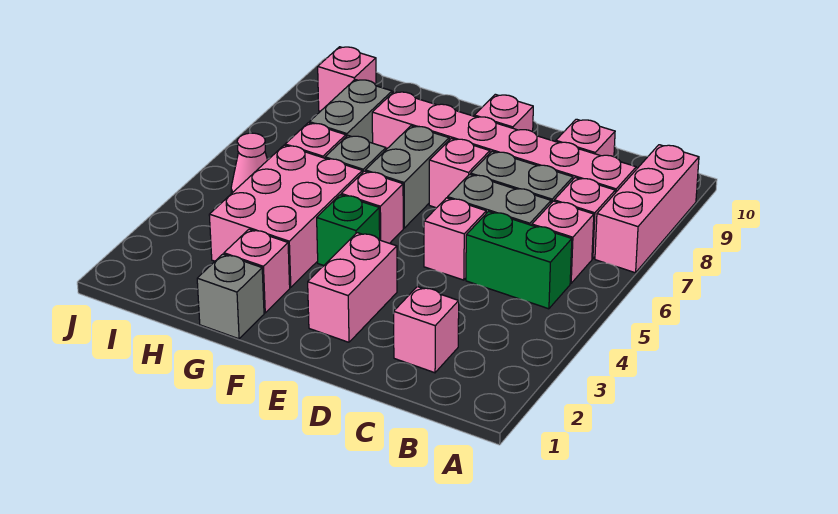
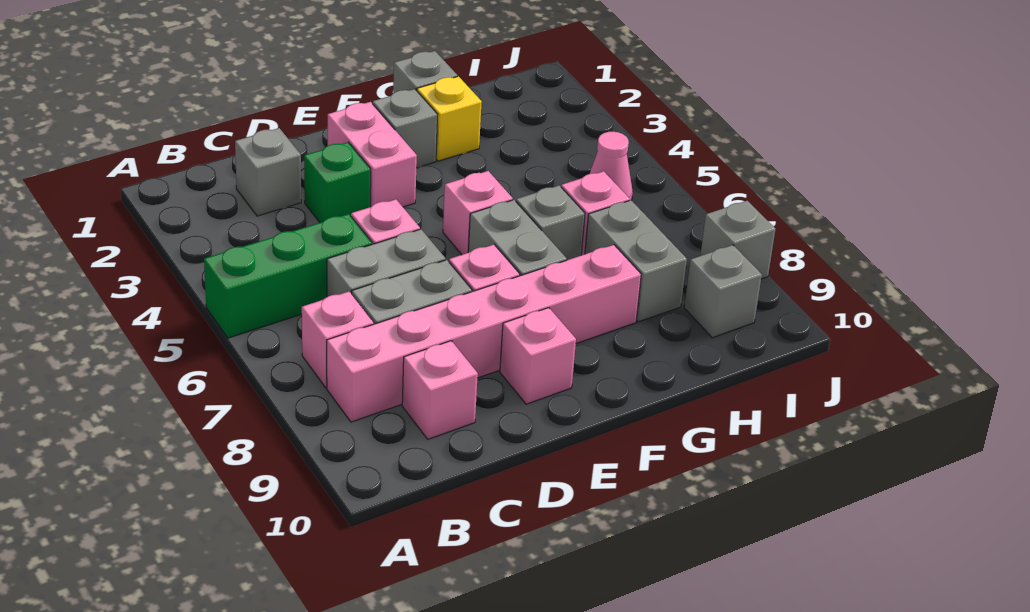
pink brick A7:A9 level 1 -> none
green brick B5:C5 level 1 -> green brick A5:C5 level 1
pink brick B6 level 1 -> none
pink brick C2 level 1 -> grey brick C2 level 1
none -> grey brick F2 level 1
green brick F4 level 1 -> green brick D3 level 1
pink brick G2 level 1 -> yellow brick G2 level 1
pink brick G3:H5 level 1 -> none
pink brick I9 level 1 -> grey brick I9 level 1
none -> grey brick J8 level 1

